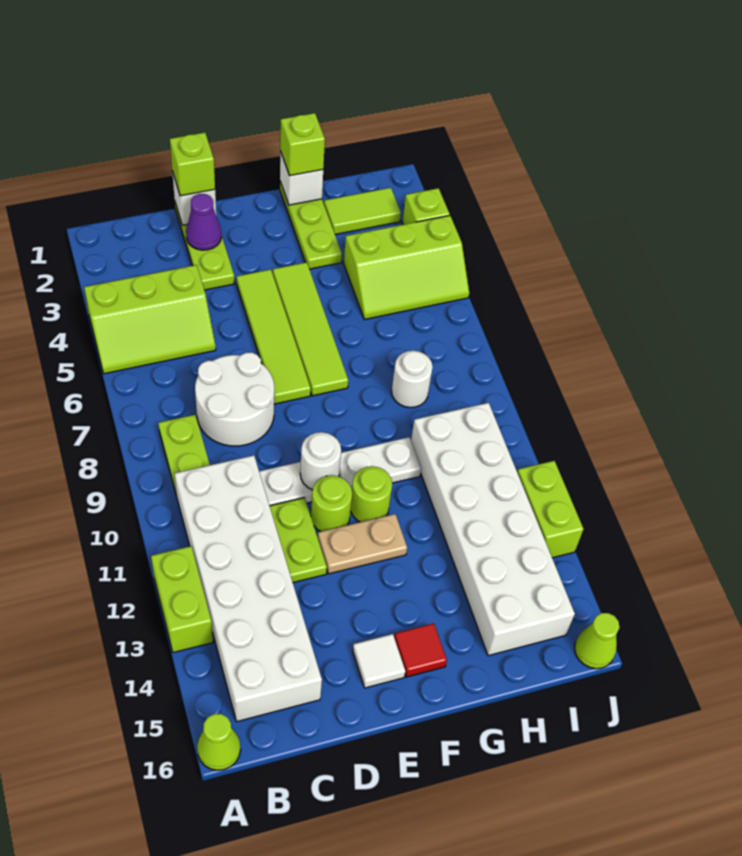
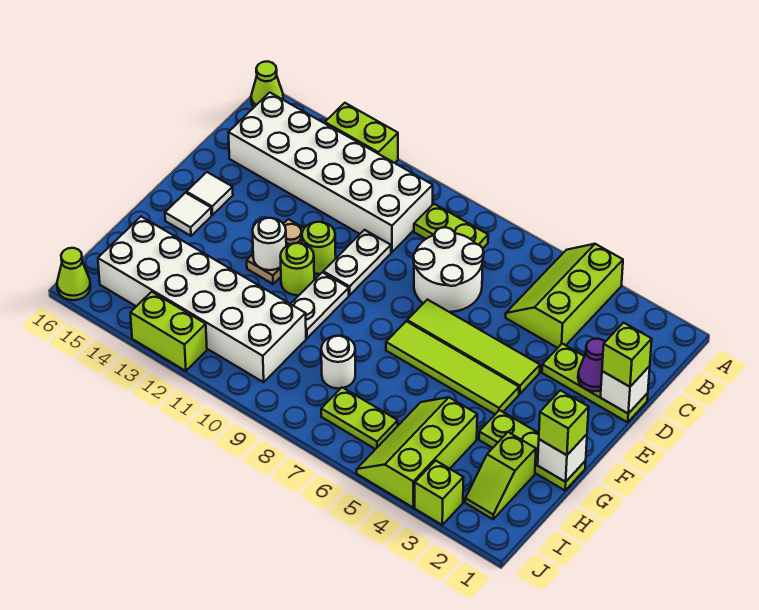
lime plate D11:D12 level 1 -> lime plate I6:I7 level 1
white round brick E10 level 2 -> white round brick F12 level 2
red tile F15 level 1 -> white tile F15 level 1
lime tile H2:I2 level 1 -> lime slope H2:I2 level 1 top H

